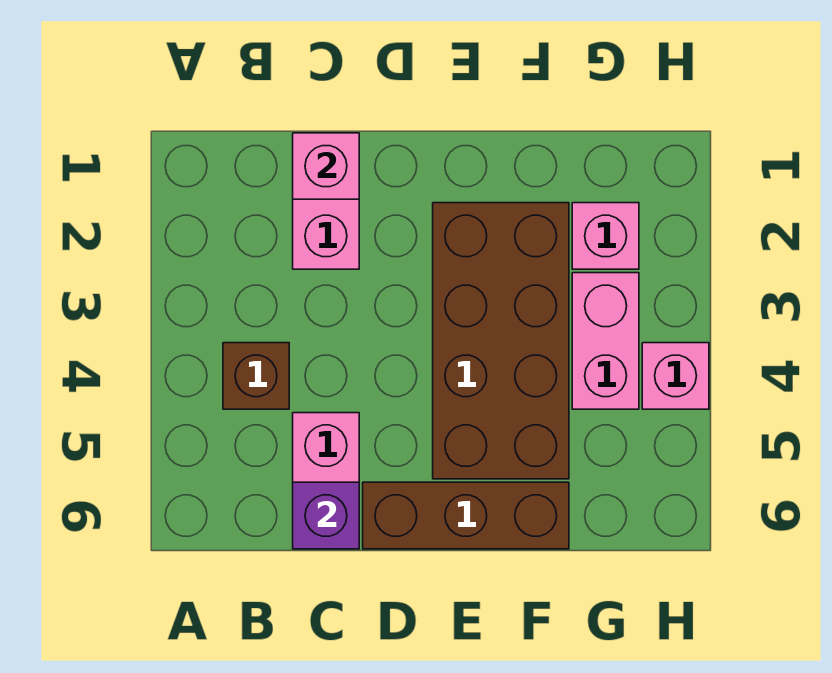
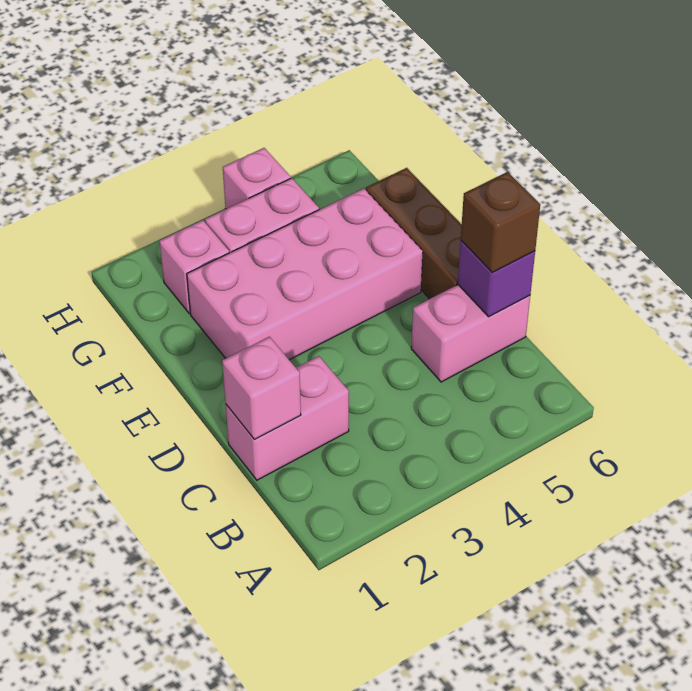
brown brick B4 level 1 -> brown brick C6 level 3
brown brick E2:F5 level 1 -> pink brick E2:F5 level 1

